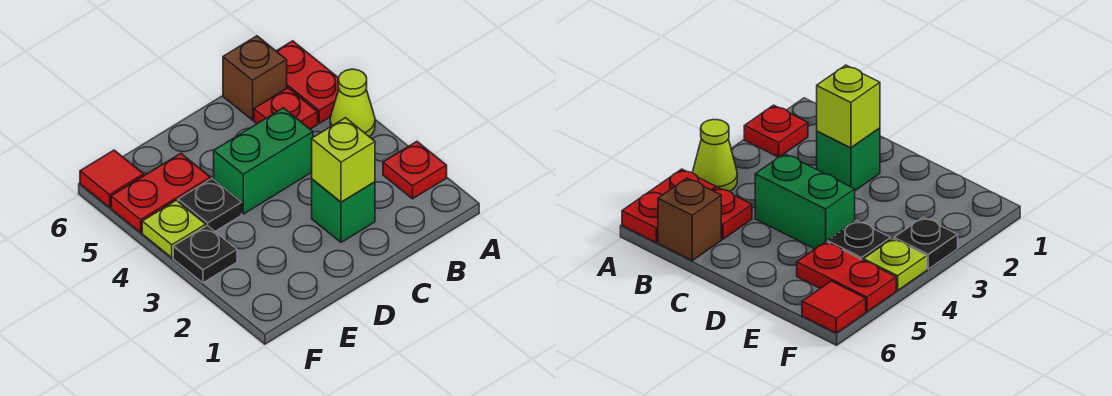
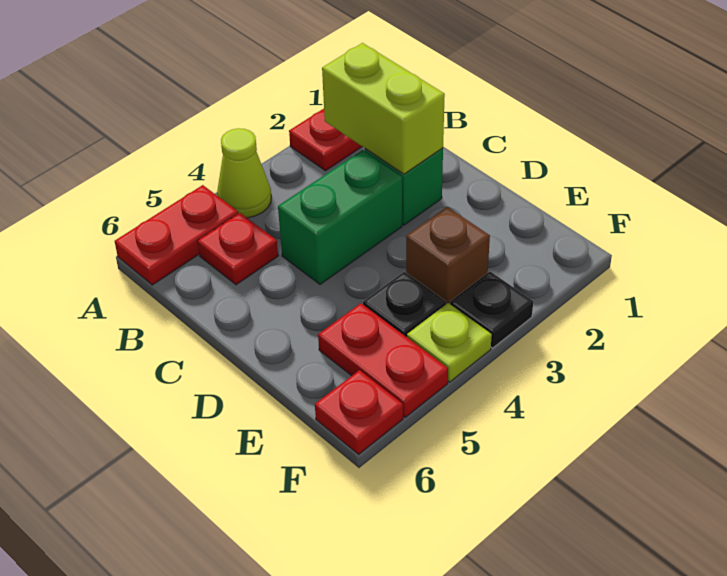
brown brick B6 level 1 -> brown brick E3 level 1
lime brick C2 level 2 -> lime brick B2:C2 level 2
green brick C4:D4 level 1 -> green brick C3:C4 level 1
red tile F6 level 1 -> red plate F6 level 1

